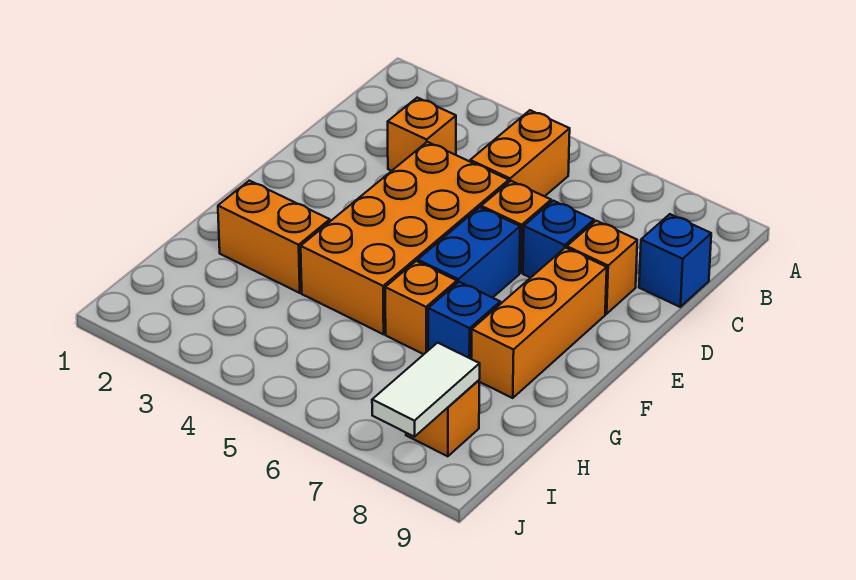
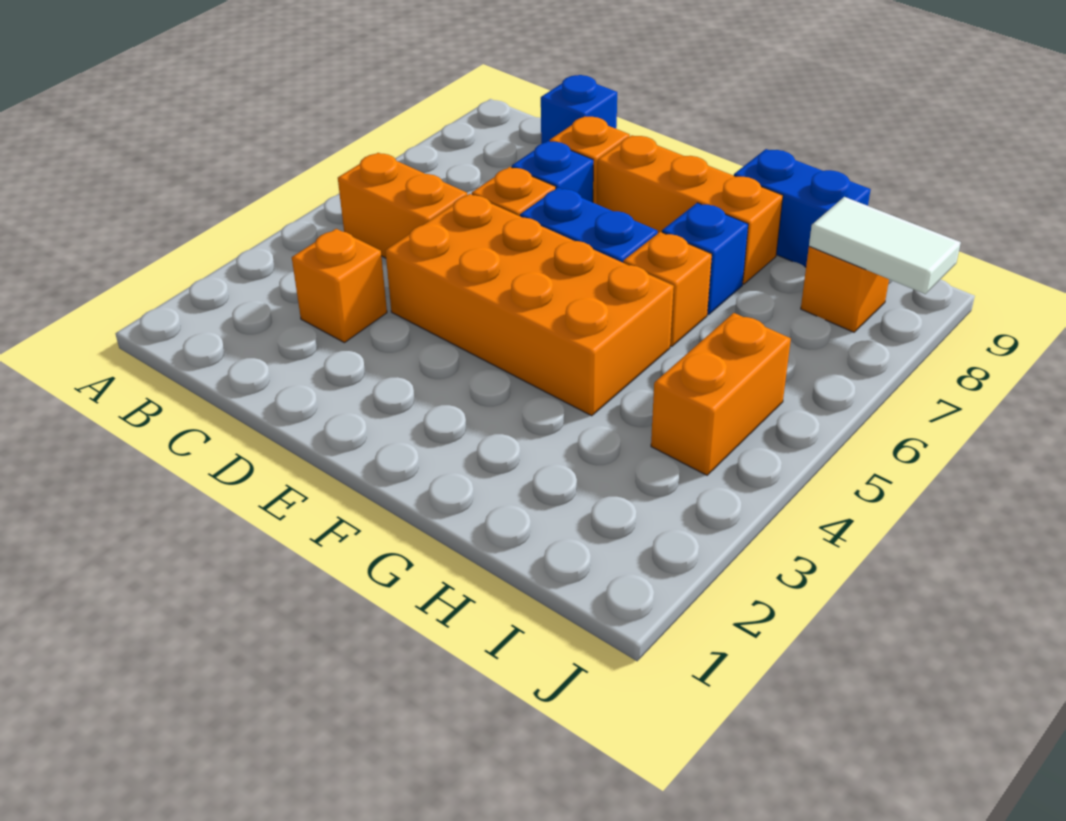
orange brick G2:G3 level 1 -> orange brick I4:I5 level 1
none -> blue brick G9:H9 level 1

